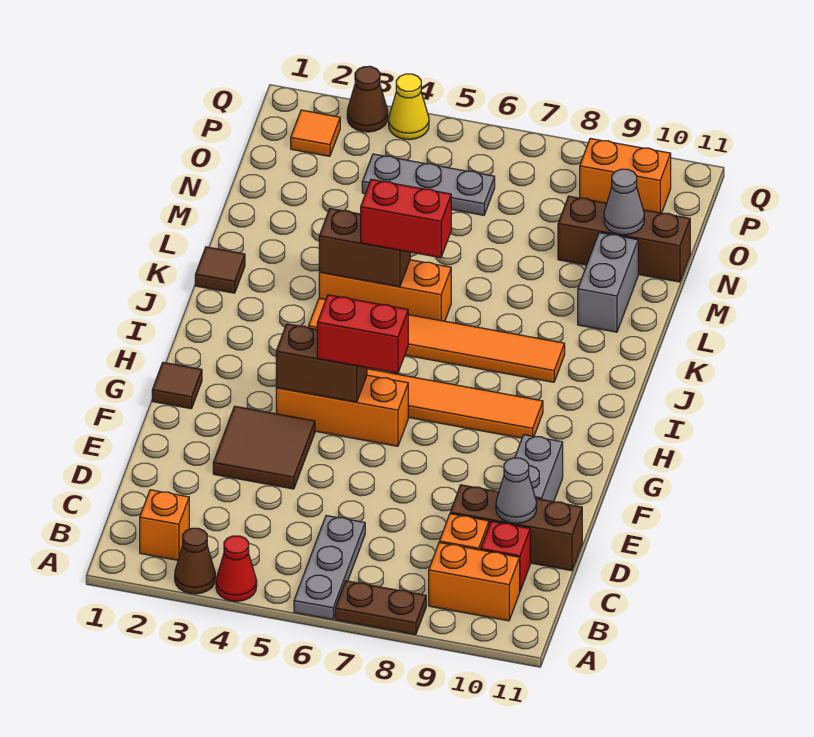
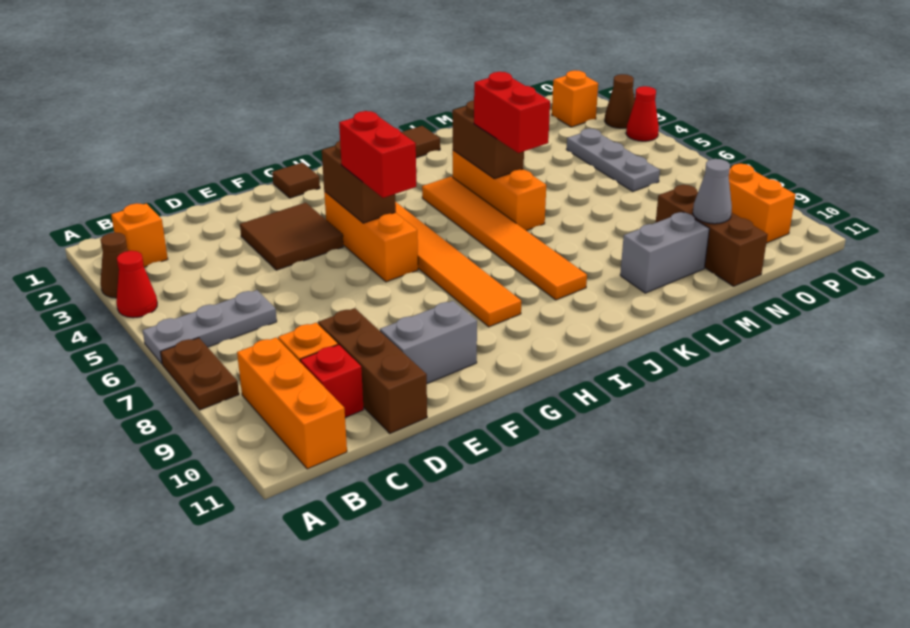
orange brick B9:B10 level 1 -> orange brick B9:B11 level 1
grey cone D10 level 2 -> none
orange tile P2 level 1 -> orange brick P2 level 1
yellow cone Q4 level 1 -> red cone Q4 level 1

